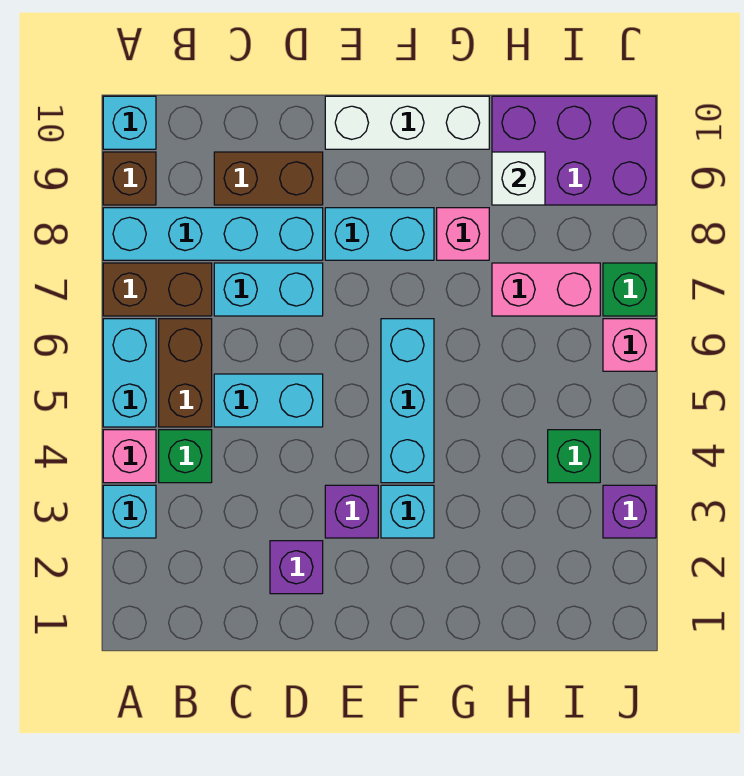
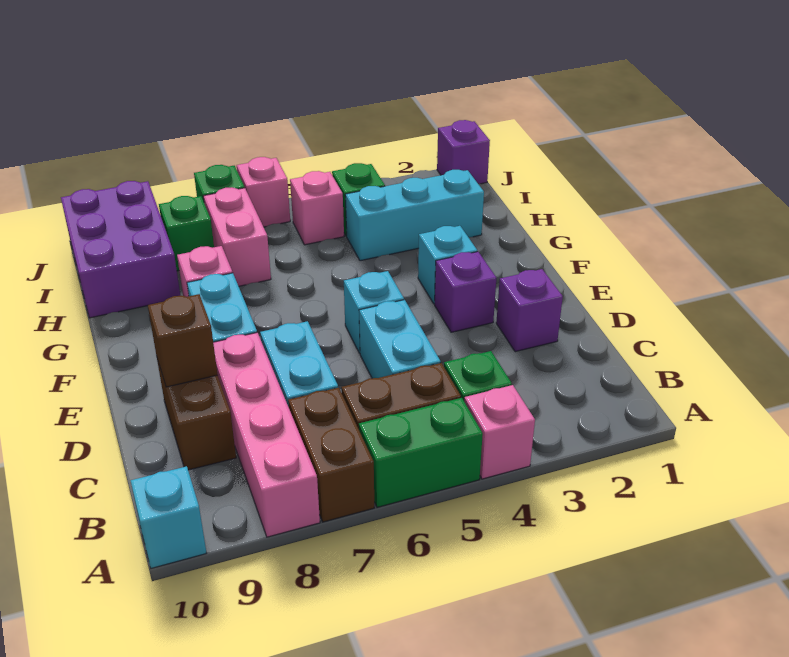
cyan brick A3 level 1 -> cyan brick E5 level 1
cyan brick A5:A6 level 1 -> green brick A5:A6 level 1
cyan brick A8:D8 level 1 -> pink brick A8:D8 level 1
brown brick A9 level 1 -> brown brick D9 level 2
white brick E10:G10 level 1 -> none
cyan brick F4:F6 level 1 -> cyan brick H2:H4 level 1
white brick H9 level 2 -> none
none -> pink brick I5 level 1
none -> green brick I8 level 1
purple brick J3 level 1 -> purple brick J1 level 1

